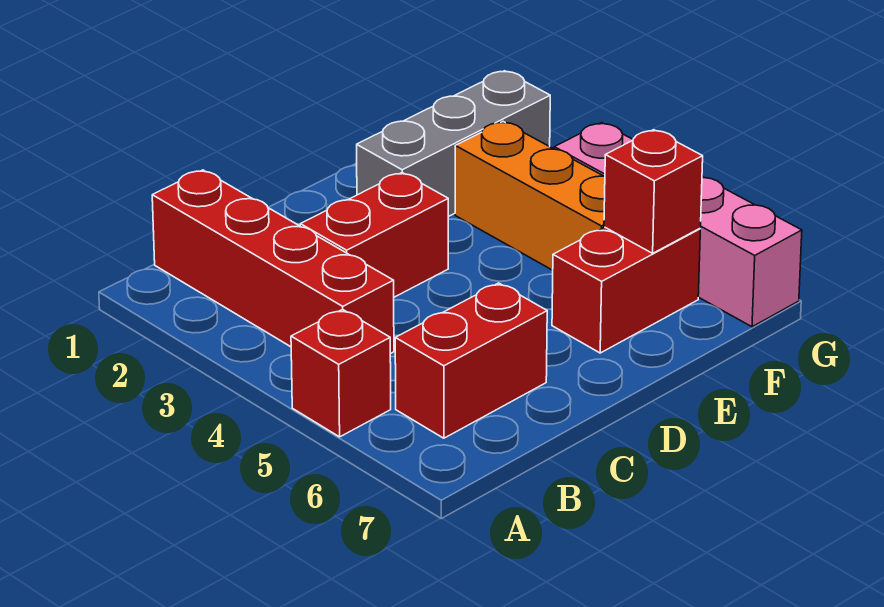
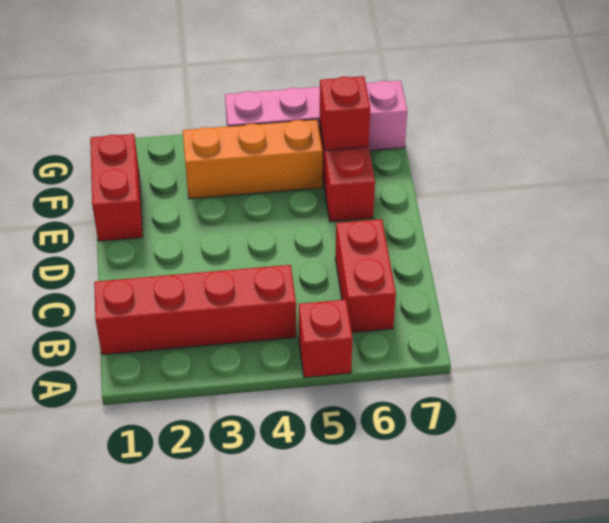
red brick C3:D3 level 1 -> red brick E1:F1 level 1
grey brick E2:G2 level 1 -> none

